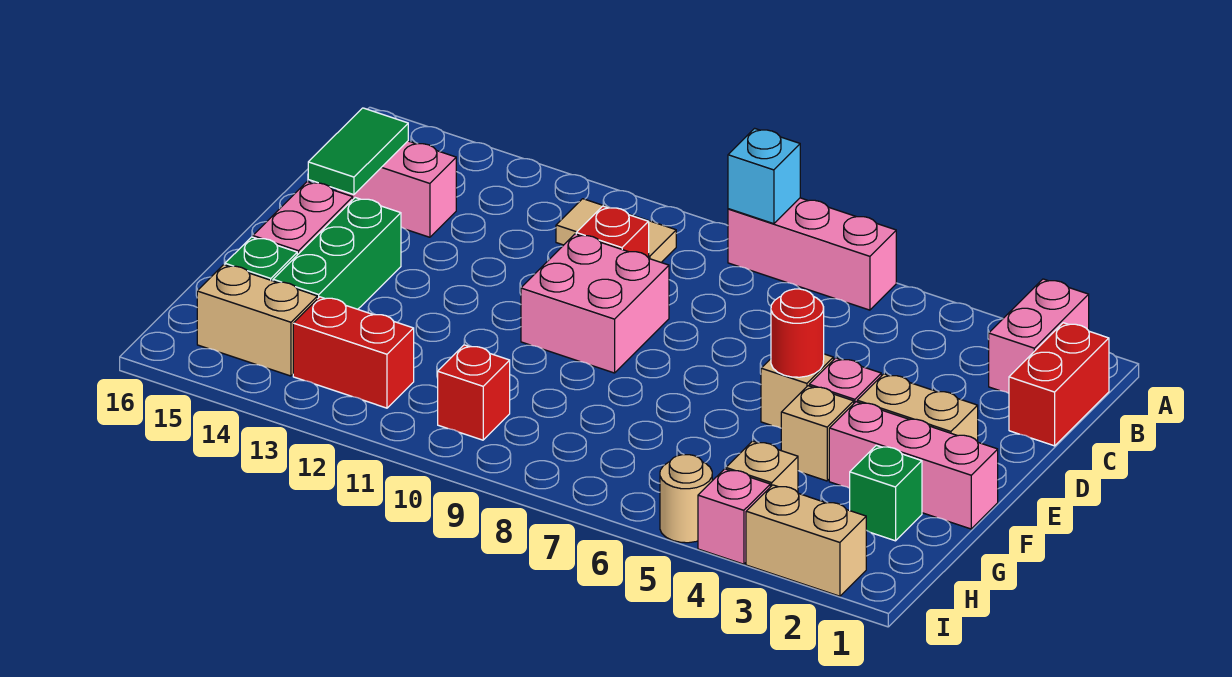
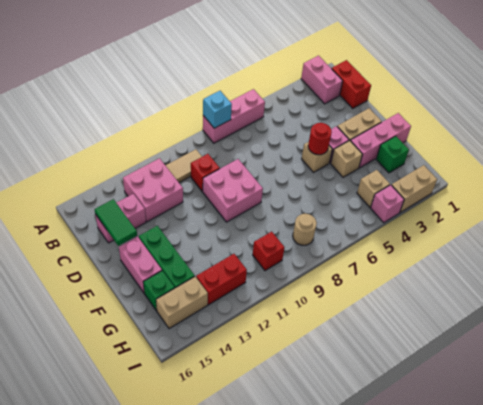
none -> pink brick B12:C13 level 1
tan round brick I5 level 1 -> tan round brick H8 level 1

